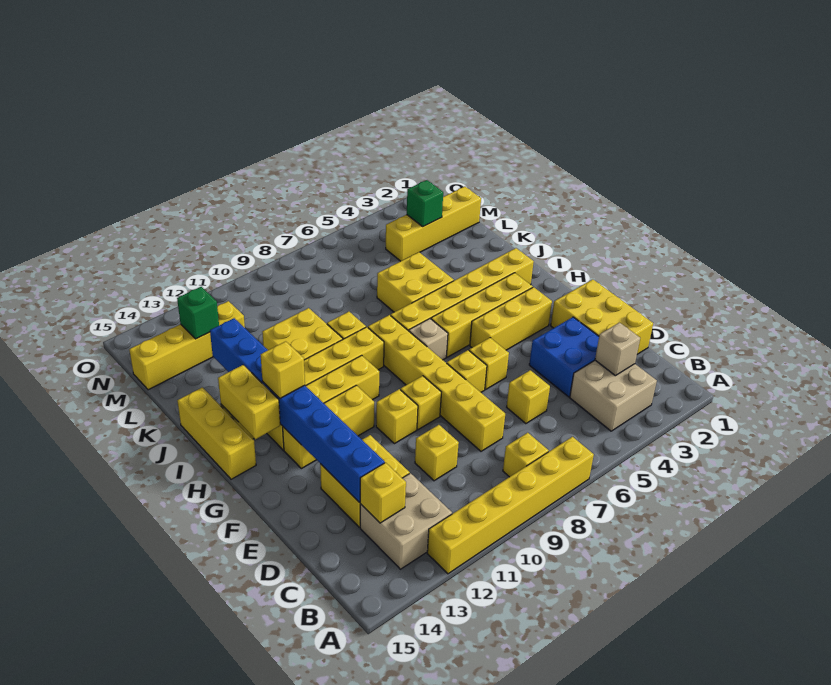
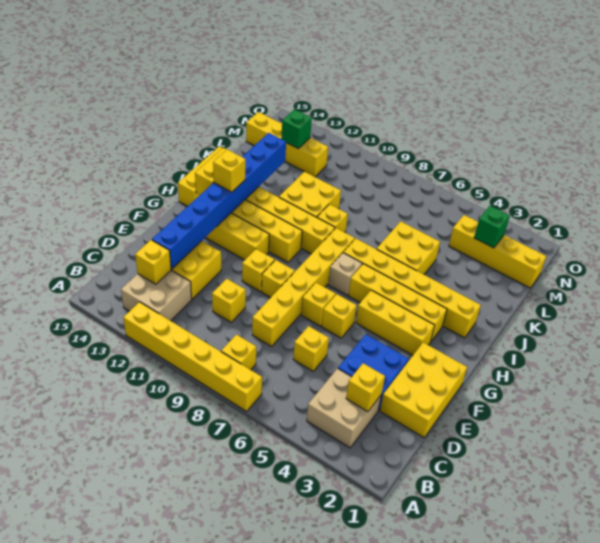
tan brick C3 level 2 -> yellow brick C3 level 2

